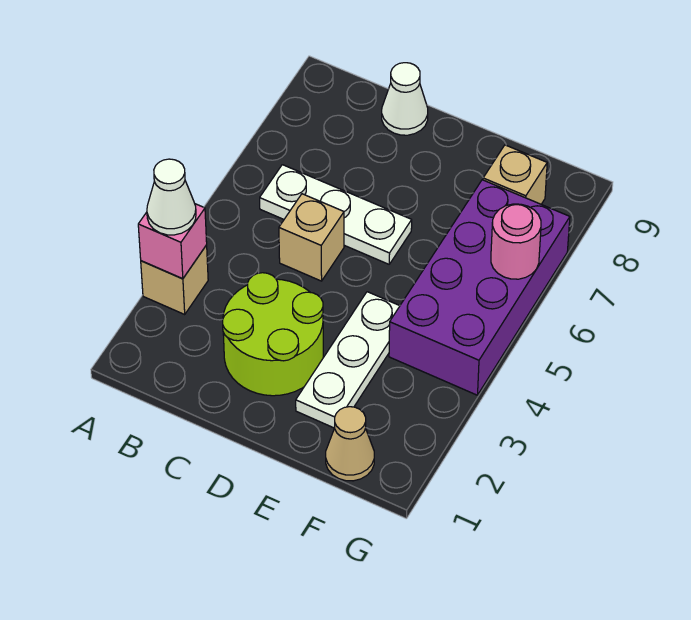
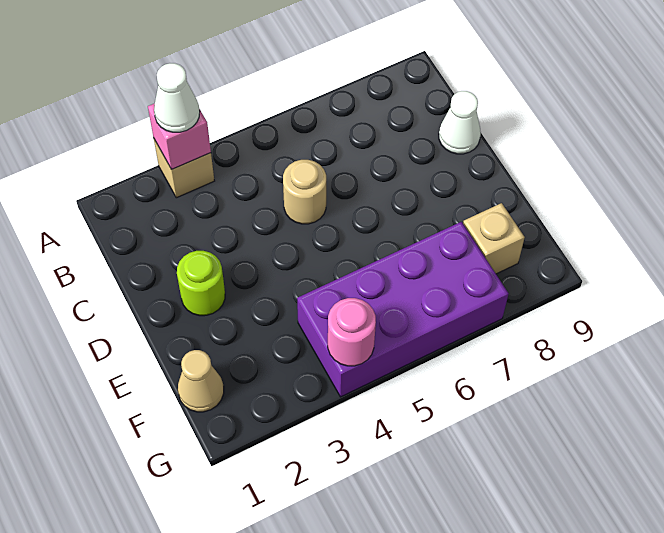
white plate B6:D6 level 1 -> none
lime round brick C2:D3 level 1 -> lime round brick D2 level 1
tan brick C5 level 1 -> tan round brick C5 level 1
white plate E2:E4 level 1 -> none
pink round brick G6 level 2 -> pink round brick G4 level 2

